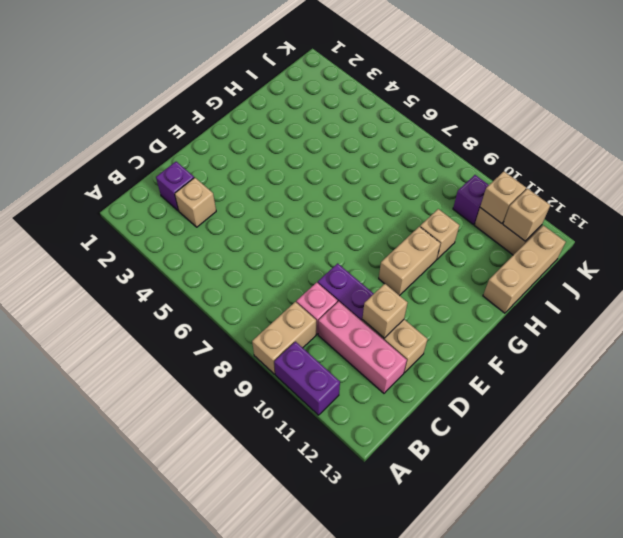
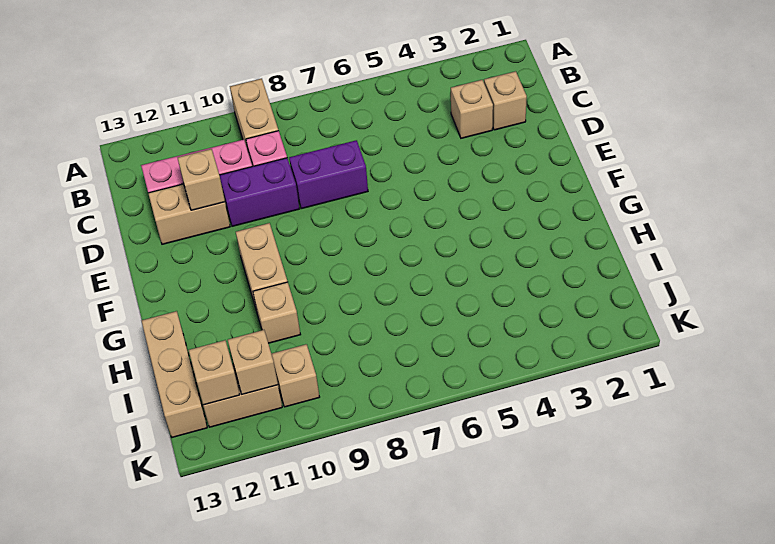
purple brick A10:A11 level 1 -> purple brick D7:D8 level 1
purple brick C2 level 1 -> tan brick C2 level 1
purple brick J10 level 1 -> tan brick J10 level 1

